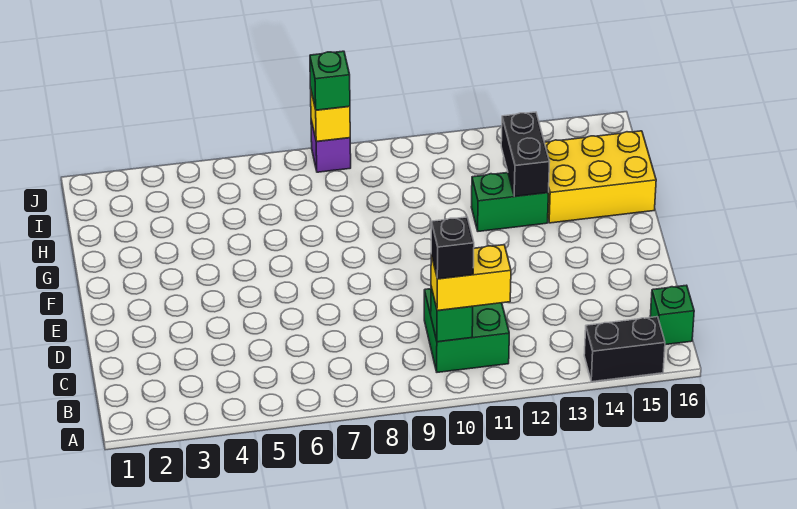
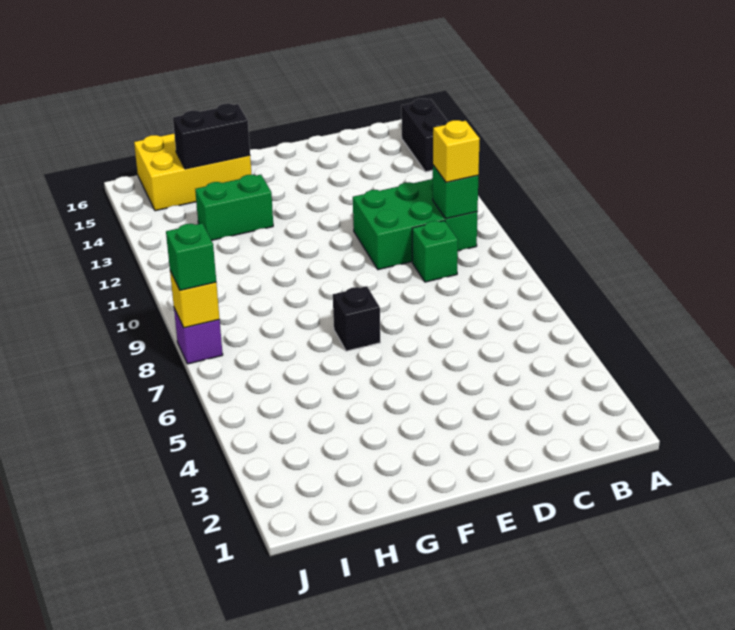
green brick B10:C11 level 1 -> green brick B10:D11 level 1
yellow brick B10:B11 level 3 -> yellow brick B10 level 3
black brick B10 level 4 -> black brick F7 level 1
green brick B16 level 1 -> green brick C9 level 1
green brick G12:G13 level 1 -> green brick G13:H13 level 1
black brick G13:H13 level 2 -> black brick G15:H15 level 2
yellow brick G14:H16 level 1 -> yellow brick G15:I16 level 1

